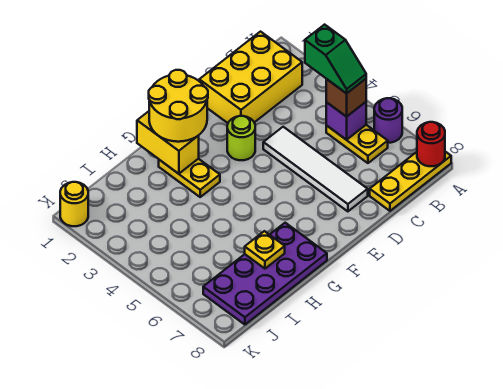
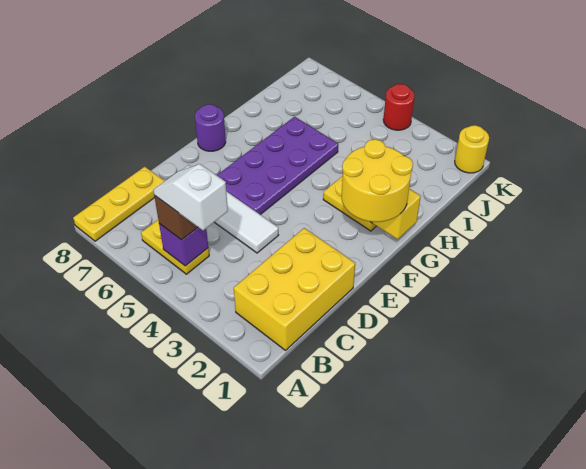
purple round brick A6 level 1 -> purple round brick F8 level 1
red round brick A8 level 2 -> red round brick K4 level 1
green slope B4:B5 level 4 top 4 -> white slope B4:B5 level 4 top 4
lime round brick E3 level 1 -> none
purple plate G7:J8 level 1 -> purple plate E5:H6 level 1
yellow plate H7 level 2 -> none

